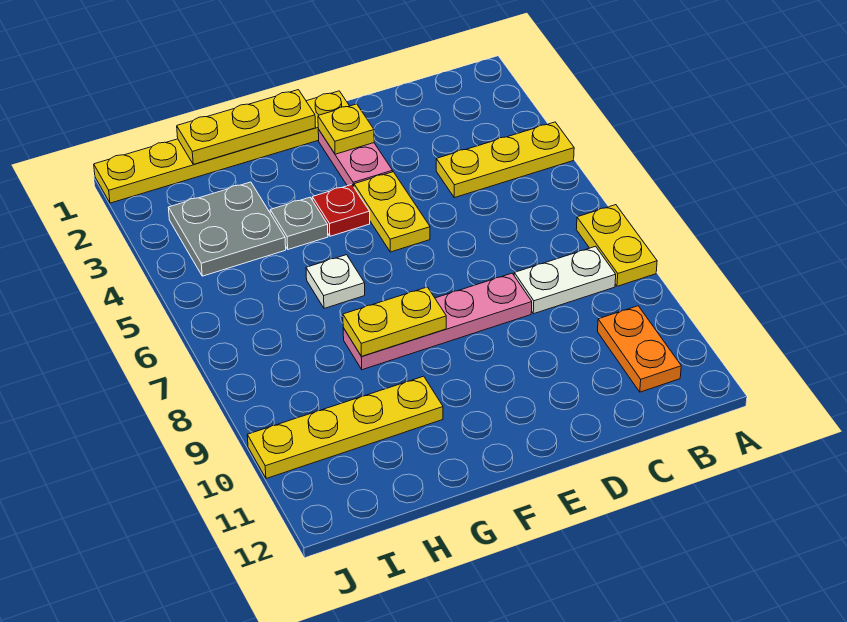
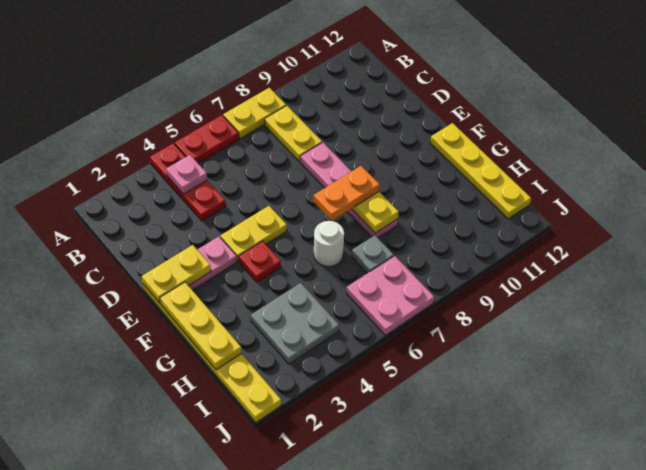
yellow plate A4:C4 level 1 -> red plate A4:C4 level 1
none -> red plate A5:A6 level 1
none -> pink plate B4 level 2
white plate B8:C8 level 1 -> yellow plate B8:C8 level 1
orange plate B10:B11 level 1 -> orange plate F7:F8 level 3
yellow plate E2 level 2 -> yellow plate E1:E2 level 2
grey plate G4 level 1 -> grey plate H7 level 1
white plate G6 level 1 -> white round brick G6 level 1
yellow plate G10:J10 level 1 -> yellow plate F12:I12 level 1
none -> pink plate I6:J7 level 1

